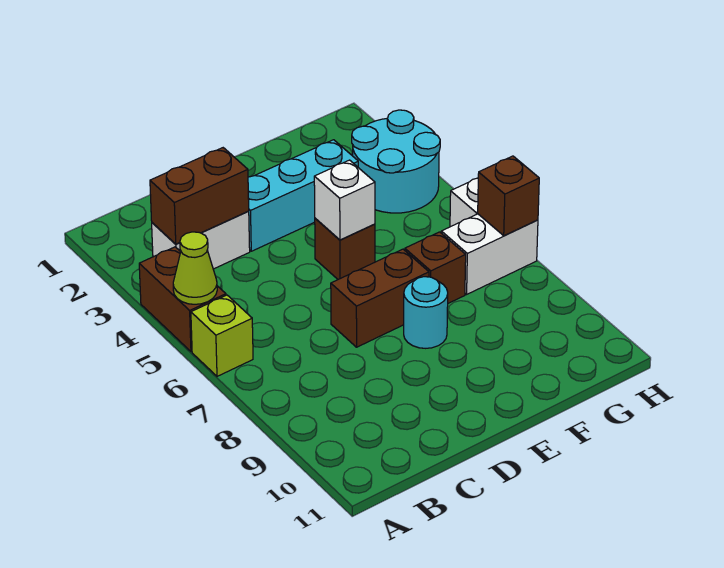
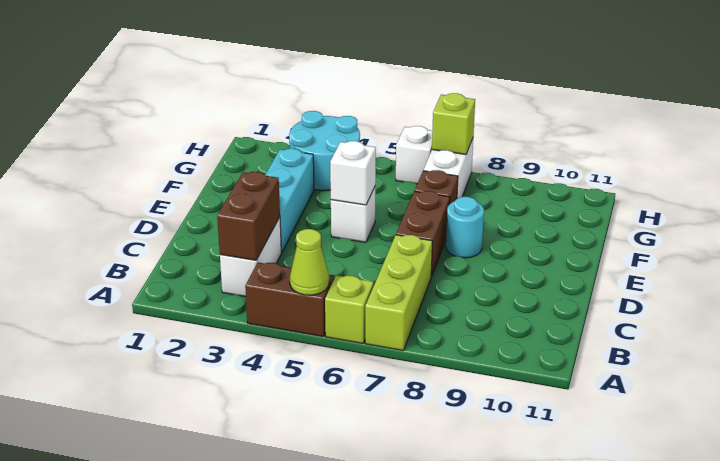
none -> lime brick A7:C7 level 1
brown brick E5 level 1 -> white brick E5 level 1
brown brick H7 level 2 -> lime brick H7 level 2

